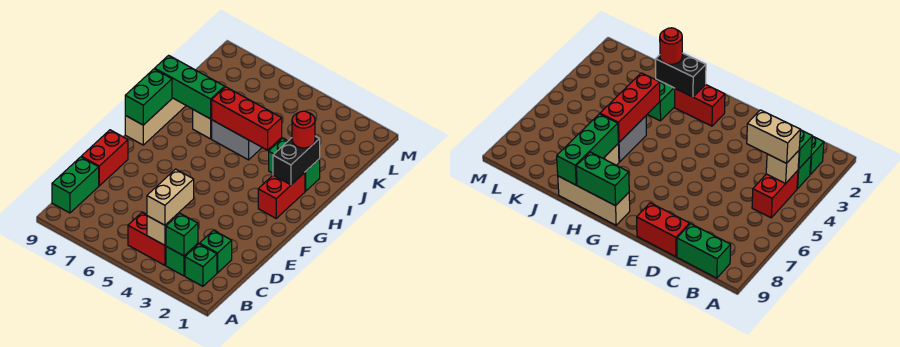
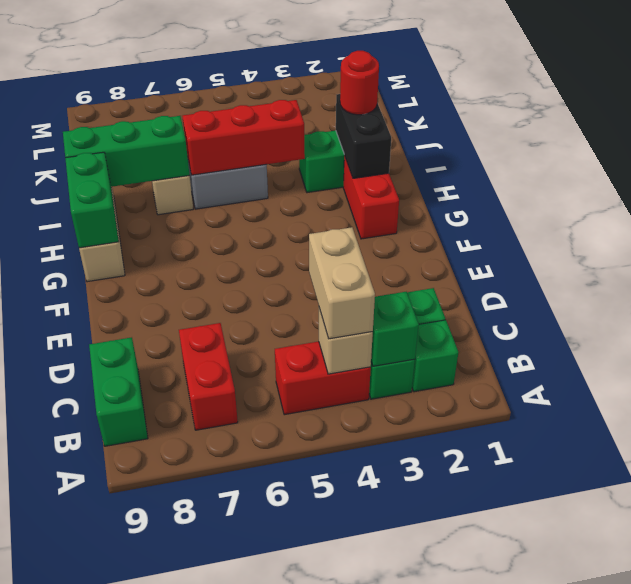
red brick D9:E9 level 1 -> red brick B7:C7 level 1

